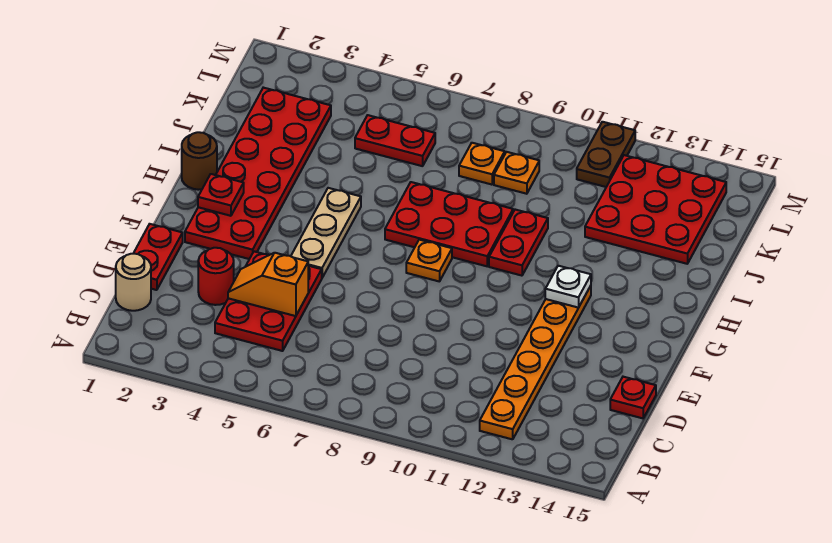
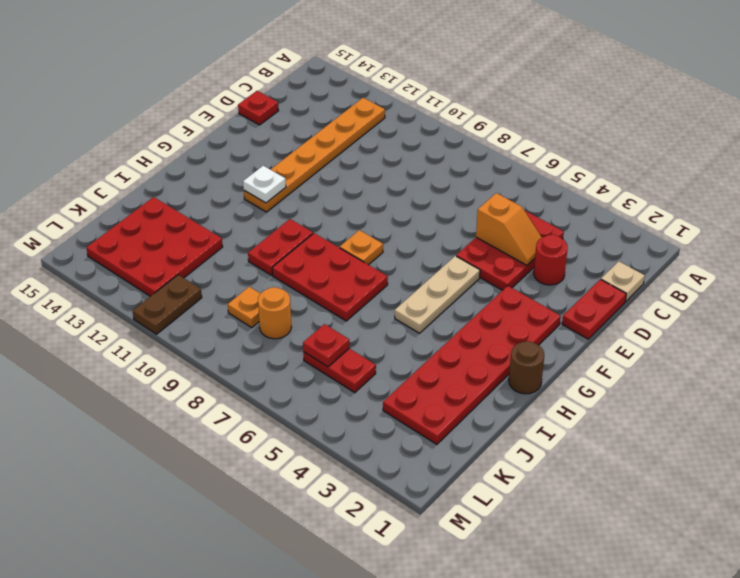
tan round brick C1 level 1 -> tan plate C1 level 1
red plate G2 level 2 -> red plate K6 level 2
orange plate K8 level 1 -> orange round brick K8 level 1

